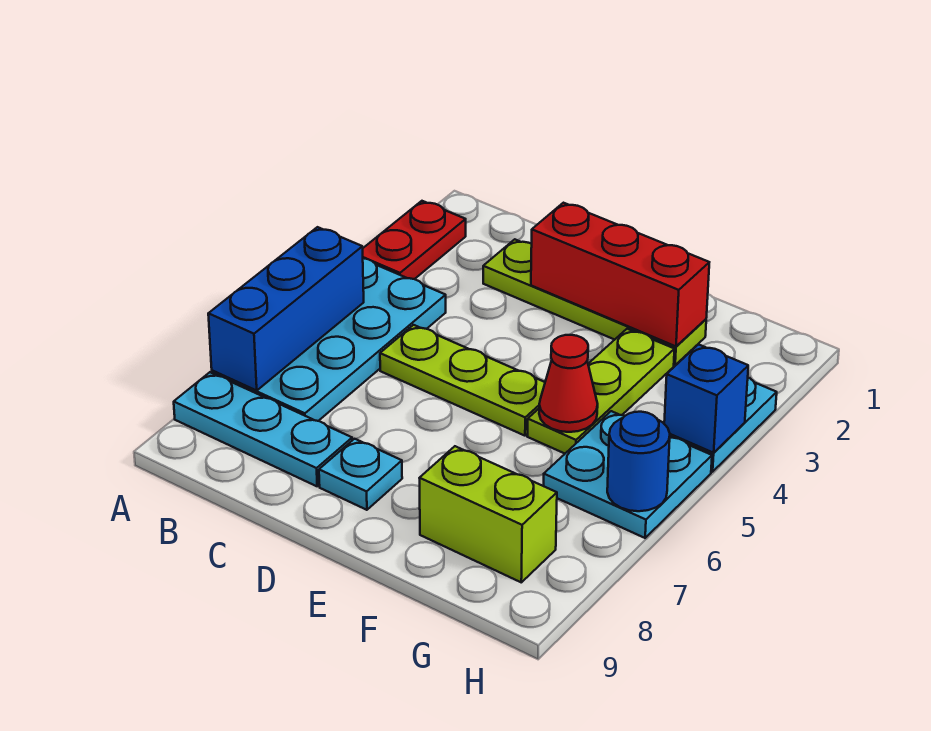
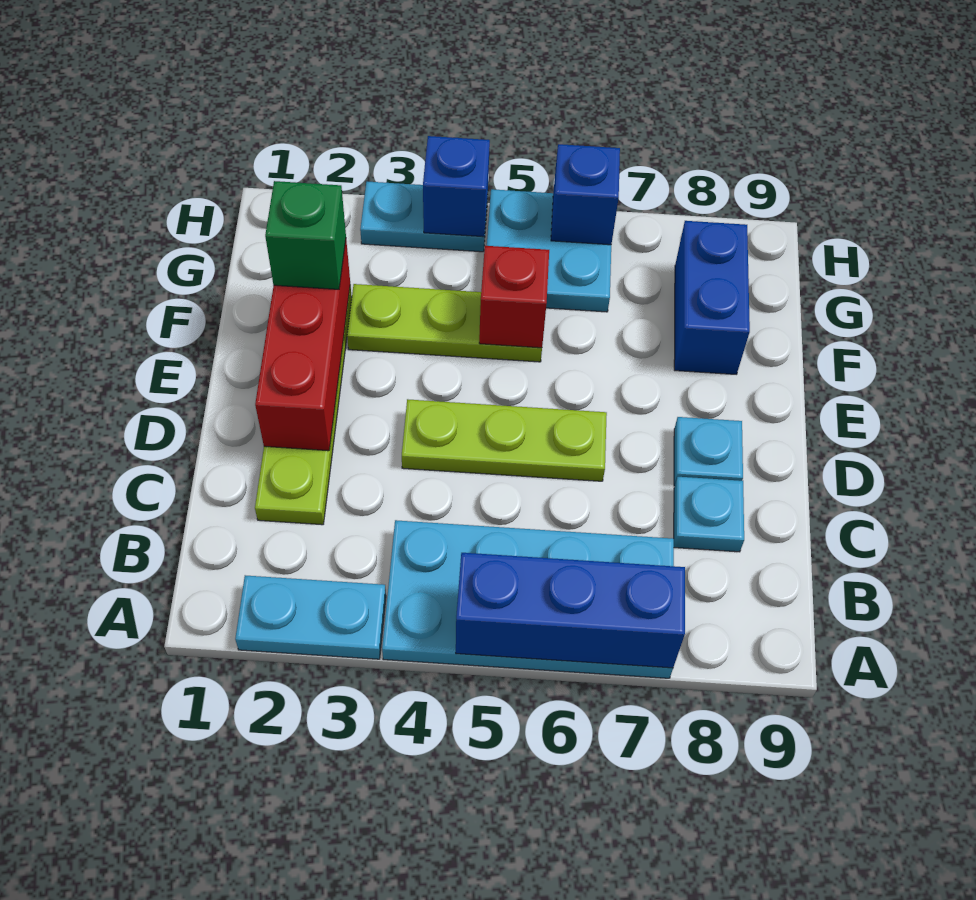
red plate A2:A3 level 1 -> cyan plate A2:A3 level 1
cyan plate A8:C8 level 1 -> cyan plate C8 level 1
lime plate C5:E5 level 1 -> lime plate D4:D6 level 1
none -> green brick F2 level 3
red cone F5 level 2 -> red brick F5 level 2
lime brick F8:G8 level 1 -> blue brick F8:G8 level 1
blue round brick H6 level 2 -> blue brick H6 level 2

